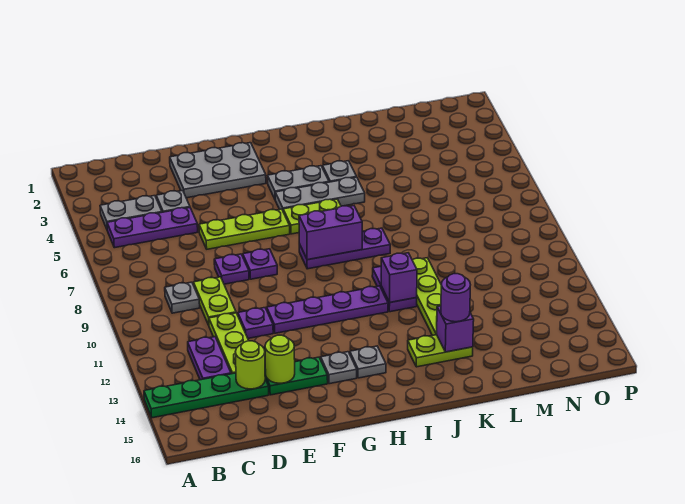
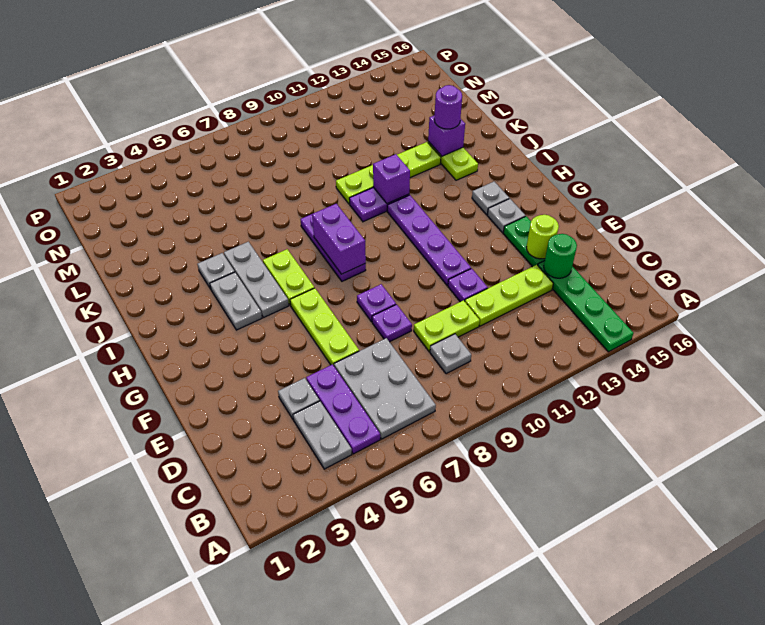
purple plate C12:C13 level 1 -> none
lime round brick D14 level 2 -> green round brick D14 level 2
grey plate E2:G3 level 1 -> grey plate B6:D7 level 1

